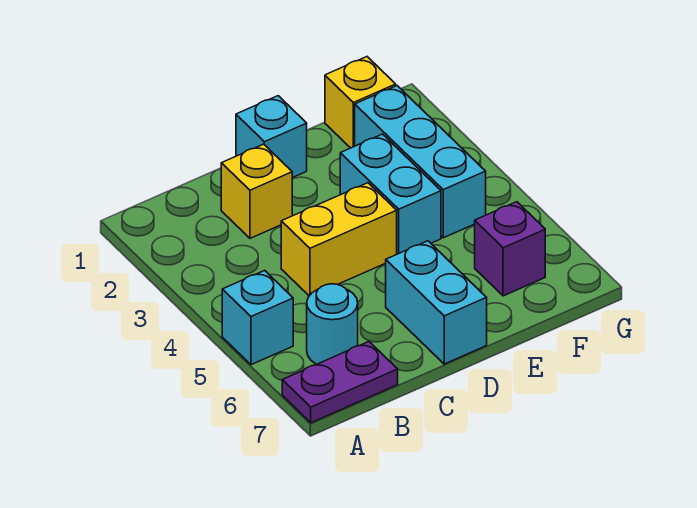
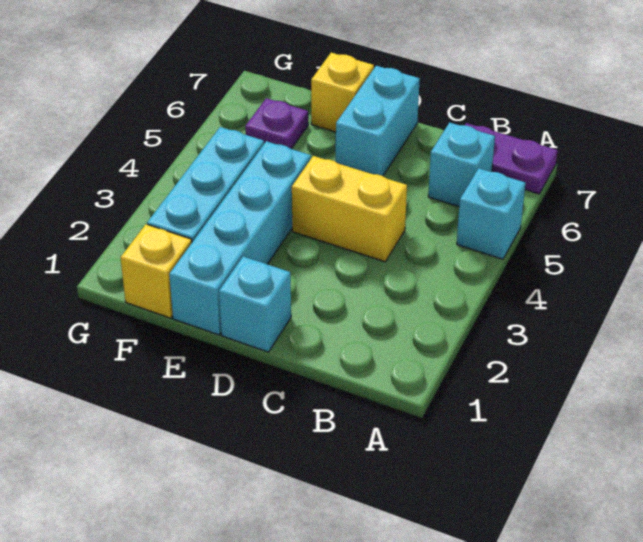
cyan round brick B6 level 1 -> cyan brick B6 level 1
yellow brick C2 level 1 -> yellow brick E7 level 1
cyan brick E3:E4 level 1 -> cyan brick E1:E4 level 1
purple brick F6 level 1 -> purple plate F6 level 1

